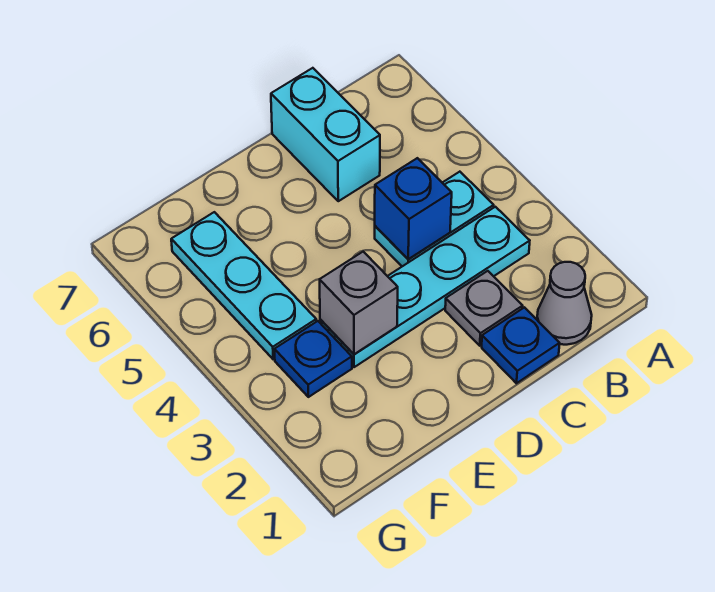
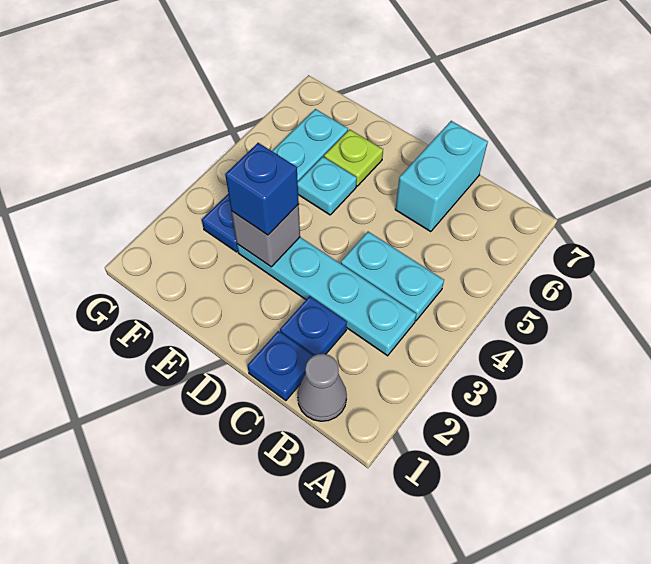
grey plate C2 level 1 -> blue plate C2 level 1
blue brick C4 level 2 -> blue brick E3 level 3
none -> cyan plate E5 level 1
none -> lime plate E6 level 1

